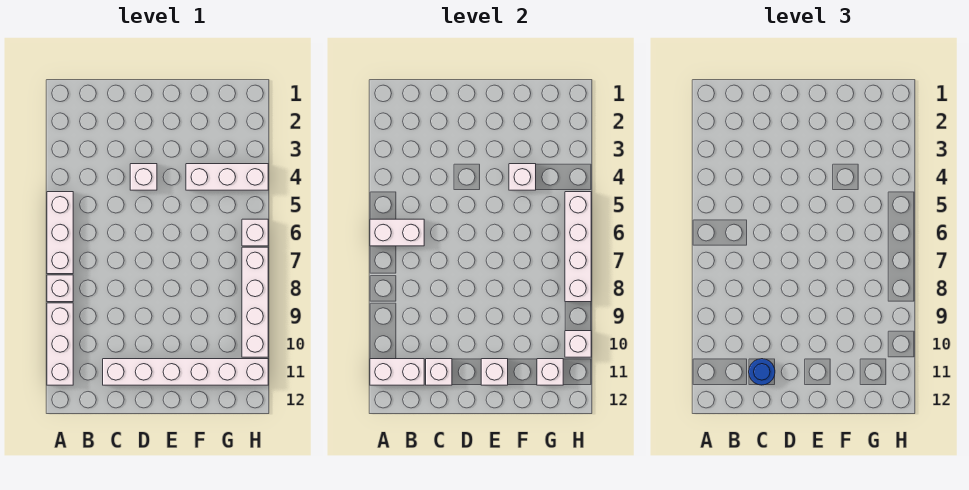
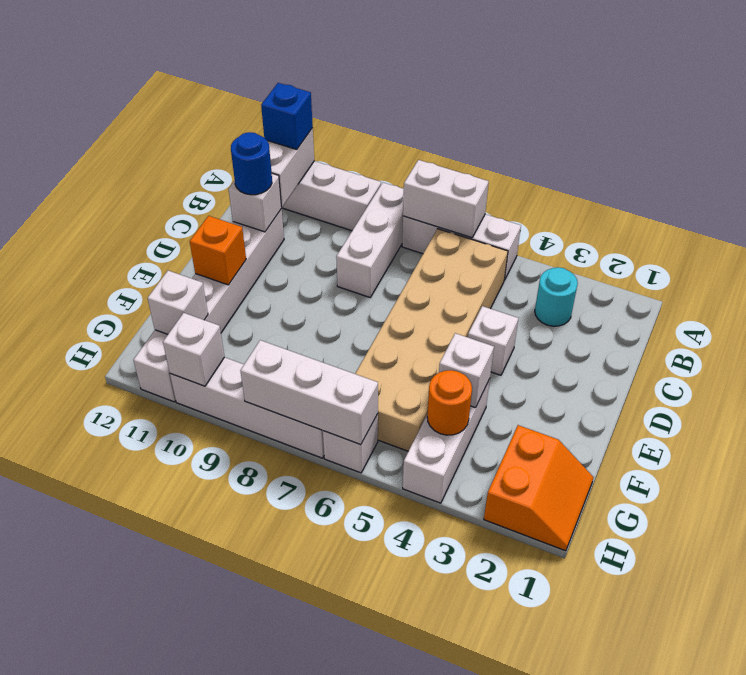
white brick A6:B6 level 2 -> white brick A6:A7 level 2
white brick A8 level 1 -> white brick A8:C8 level 1
none -> blue brick A11 level 3
none -> cyan round brick B3 level 1
none -> tan brick B5:G6 level 1
white brick E11 level 2 -> orange brick E11 level 2
none -> orange slope G1:H2 level 1 top 2
none -> orange round brick G4 level 2
white brick H5:H8 level 2 -> white brick H6:H8 level 2

